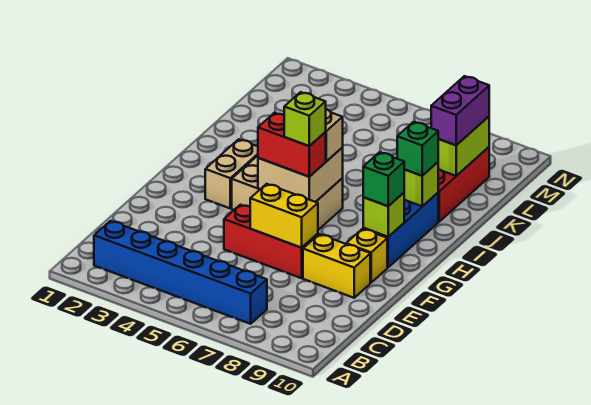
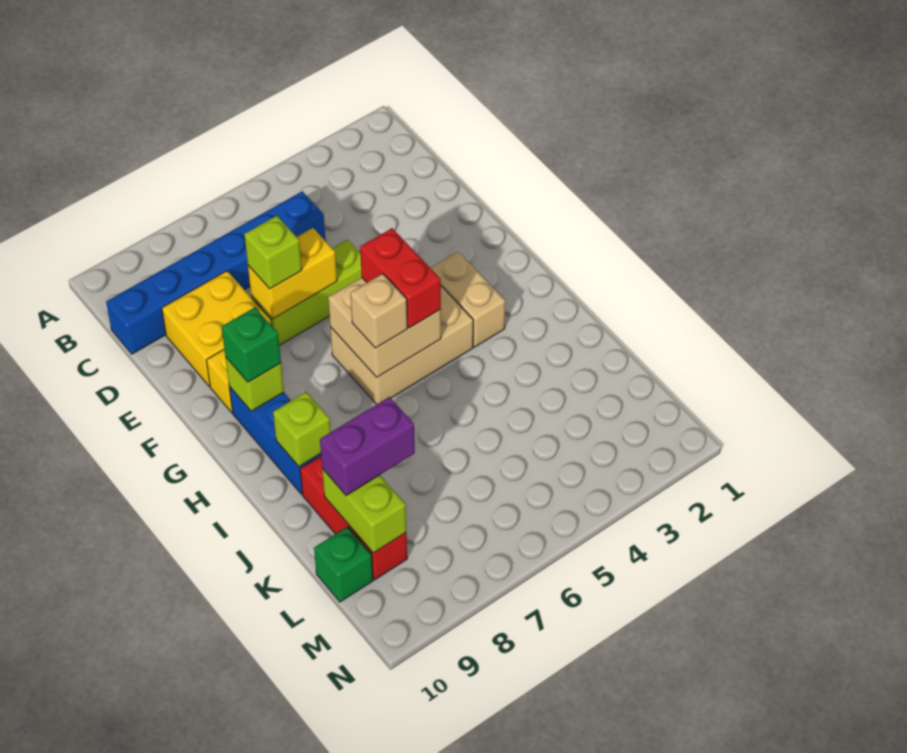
blue brick B2:B7 level 1 -> blue brick C5:C10 level 1
red brick E5:E7 level 1 -> lime brick E5:E7 level 1
yellow brick E8:E9 level 1 -> yellow brick D8:E9 level 1
red brick G5:G6 level 3 -> red brick G5:H5 level 3
lime brick G6 level 4 -> lime brick E7 level 3
green brick I9 level 3 -> green brick L10 level 1
purple brick K9:L9 level 3 -> purple brick K8:K9 level 3

